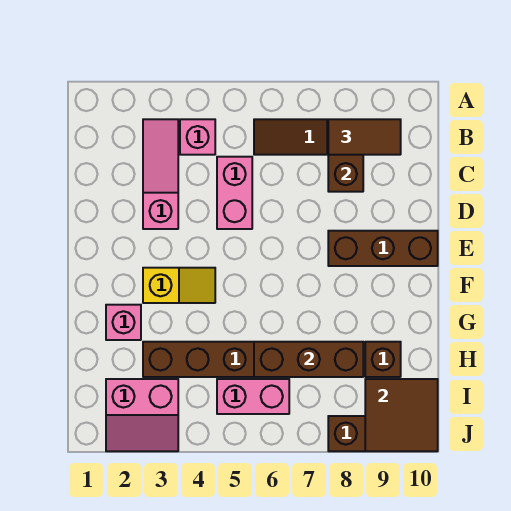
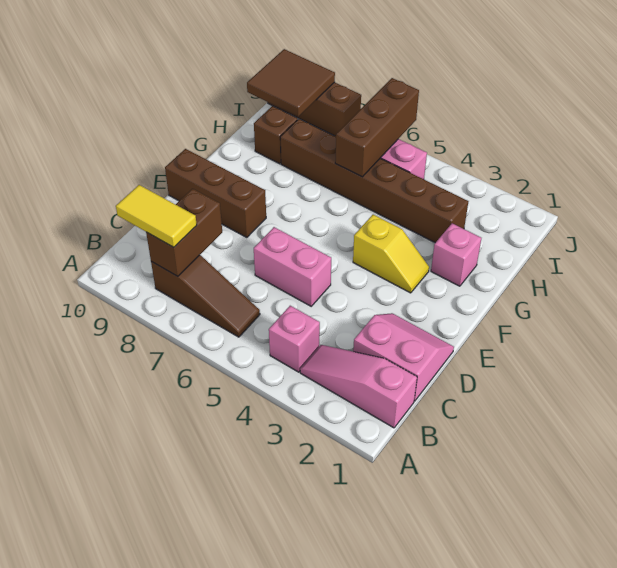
pink slope B3:D3 level 1 top D -> pink slope B1:B3 level 1 top 1
brown tile B8:B9 level 3 -> yellow tile B8:B9 level 3
pink brick C5:D5 level 1 -> pink brick D5:D6 level 1
yellow slope F3:F4 level 1 top 3 -> yellow slope F3:F4 level 1 top 4
brown brick H6:H8 level 2 -> brown brick H6:J6 level 2
pink slope I2:J3 level 1 top I -> pink slope C1:D2 level 1 top C

